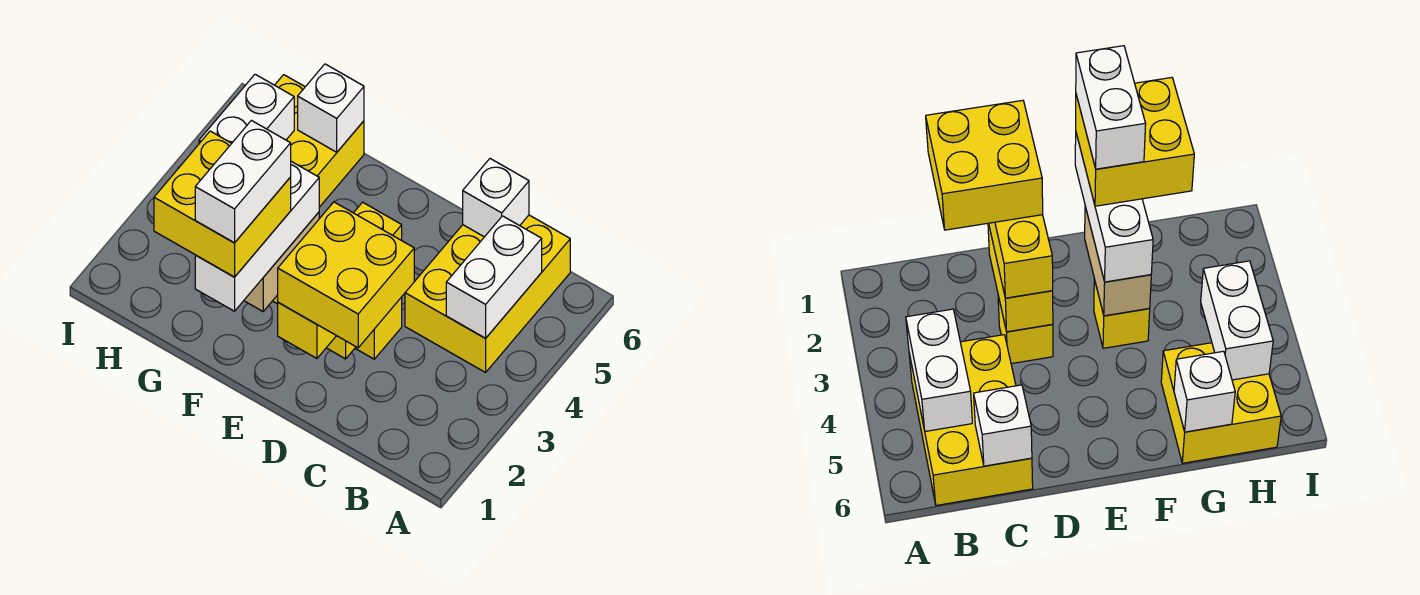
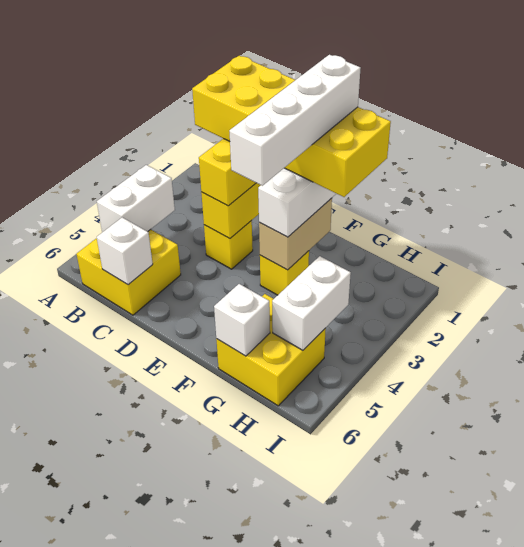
yellow brick B4:C6 level 1 -> yellow brick B5:C6 level 1
white brick F1:F2 level 5 -> white brick F1:F4 level 5

